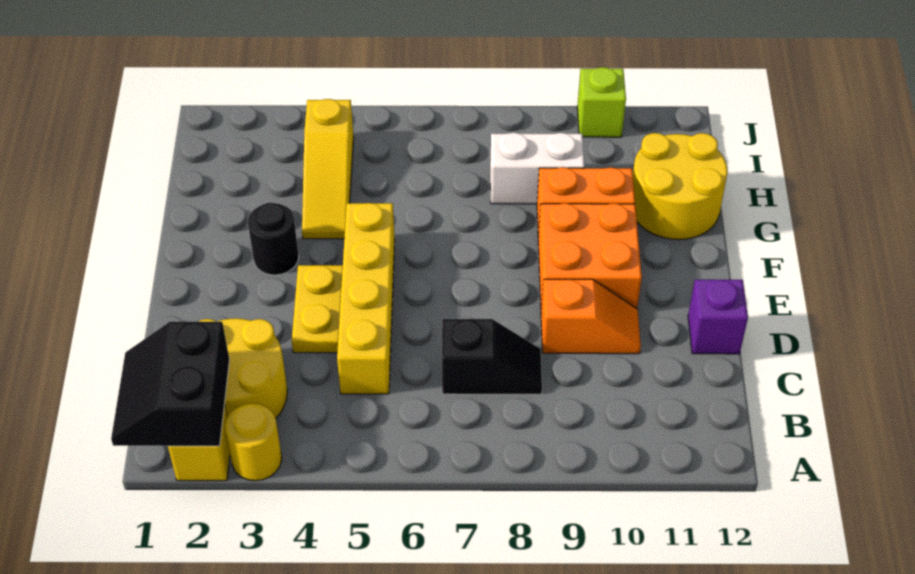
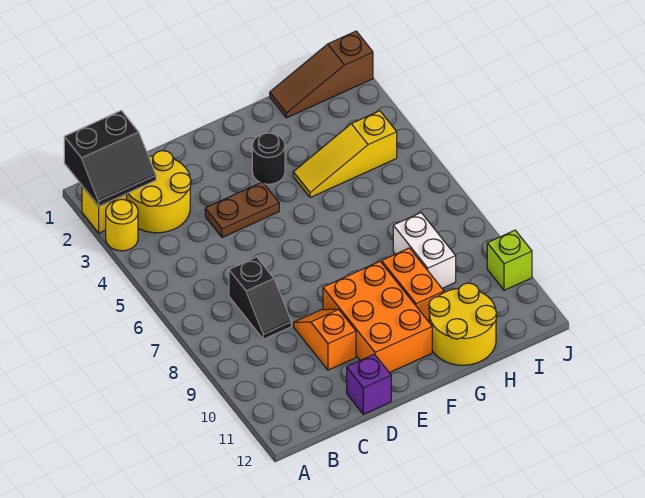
black slope A1:B2 level 2 top 2 -> black slope A1:B2 level 2 top 1
yellow brick C5:F5 level 1 -> none
yellow plate D4:E4 level 1 -> brown plate D4:E4 level 1
orange slope D9:D10 level 1 top 9 -> orange slope D9:D10 level 1 top 10
orange brick E9:F10 level 1 -> orange brick E9:F11 level 1
none -> brown slope H1:J1 level 1 top J

